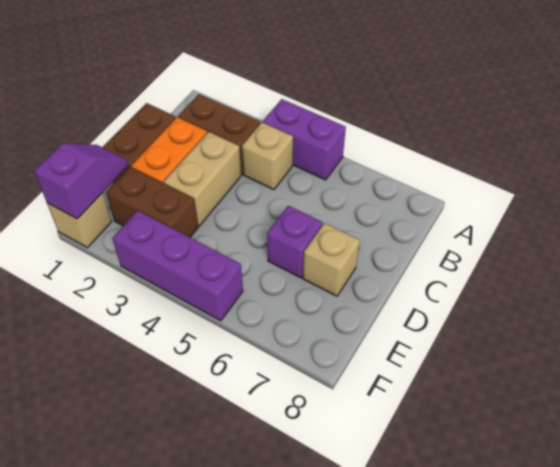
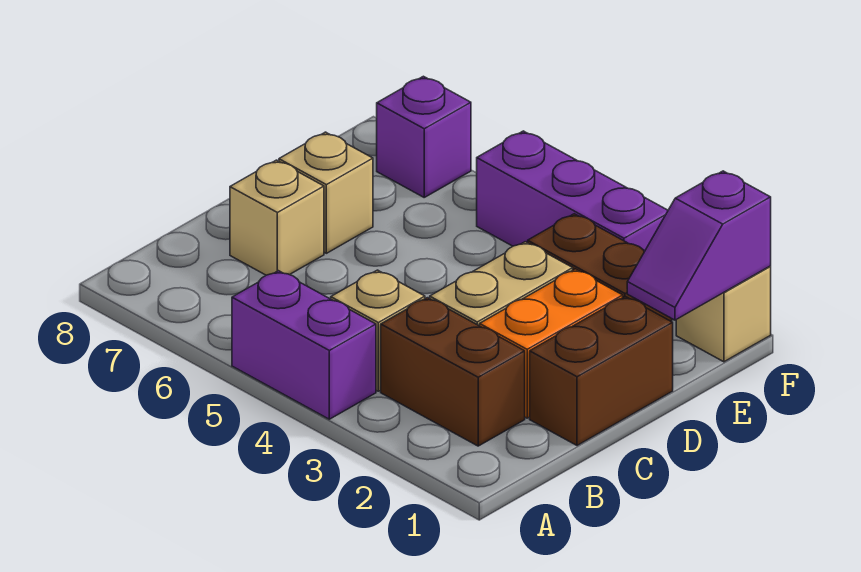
none -> tan brick C7 level 1
purple brick D6 level 1 -> purple brick F7 level 1

